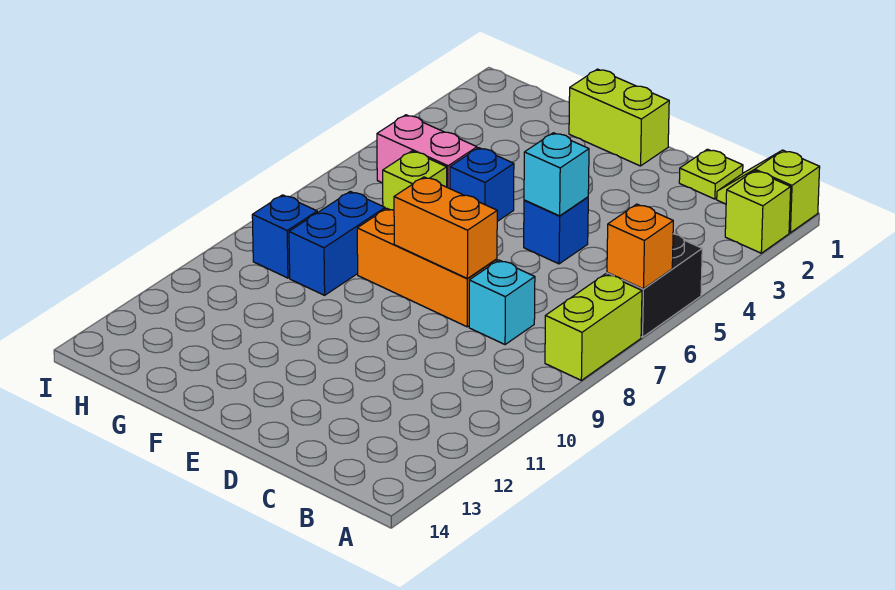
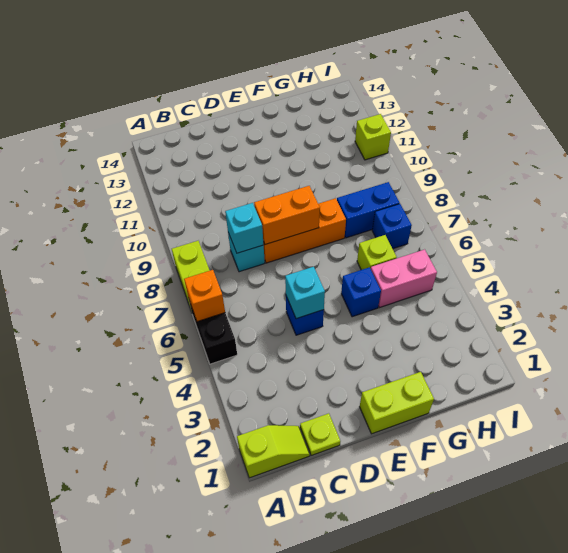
lime brick A2 level 1 -> lime brick I11 level 1
none -> cyan brick C8 level 2
blue brick G8:G9 level 1 -> blue brick G8:H8 level 1
blue brick H9 level 1 -> blue brick H7 level 1

